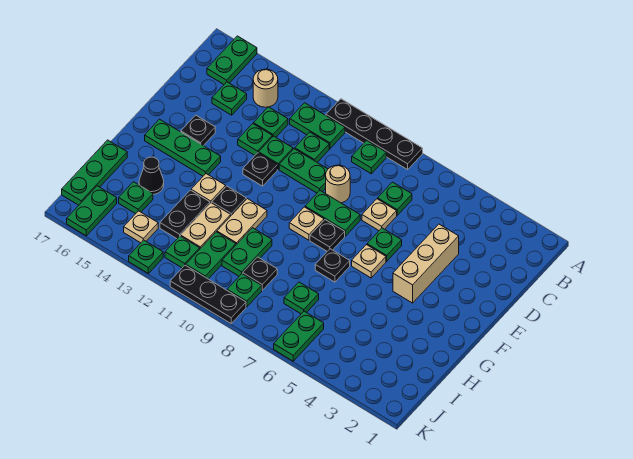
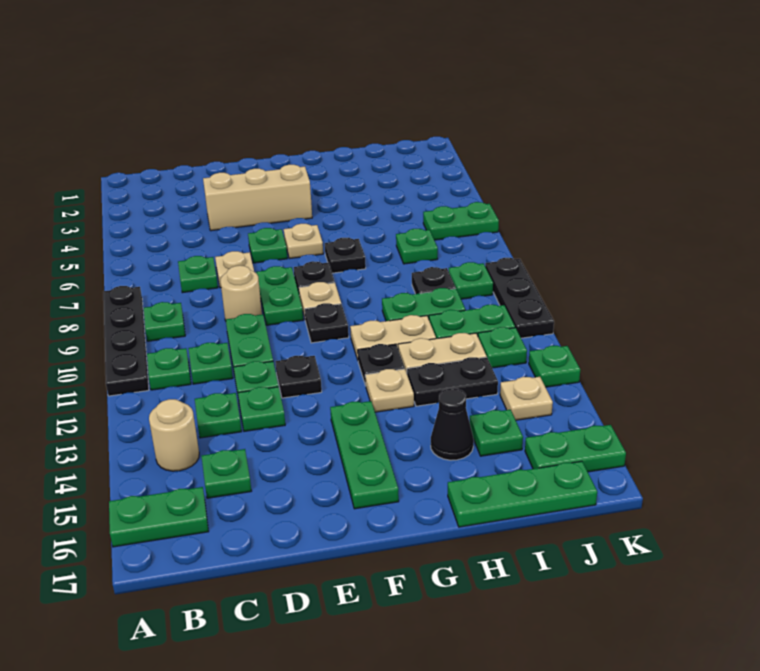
green plate B11:B12 level 1 -> green plate B11 level 1
black plate E15 level 1 -> black plate F10 level 1

